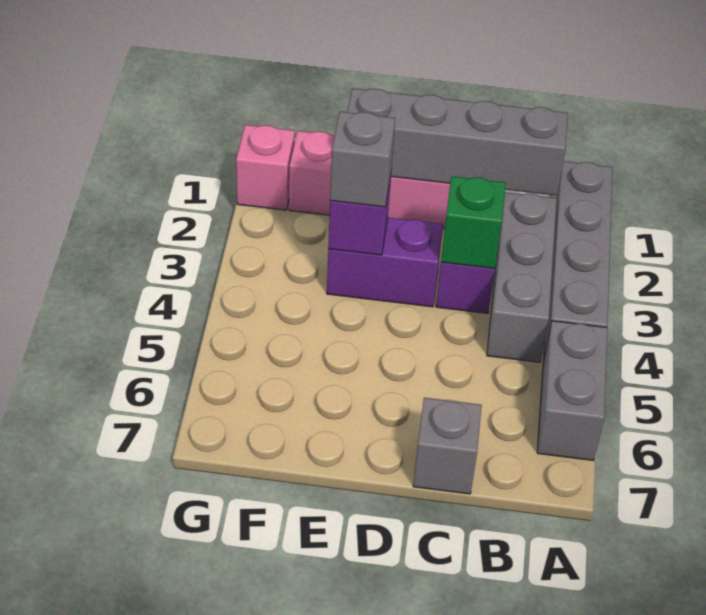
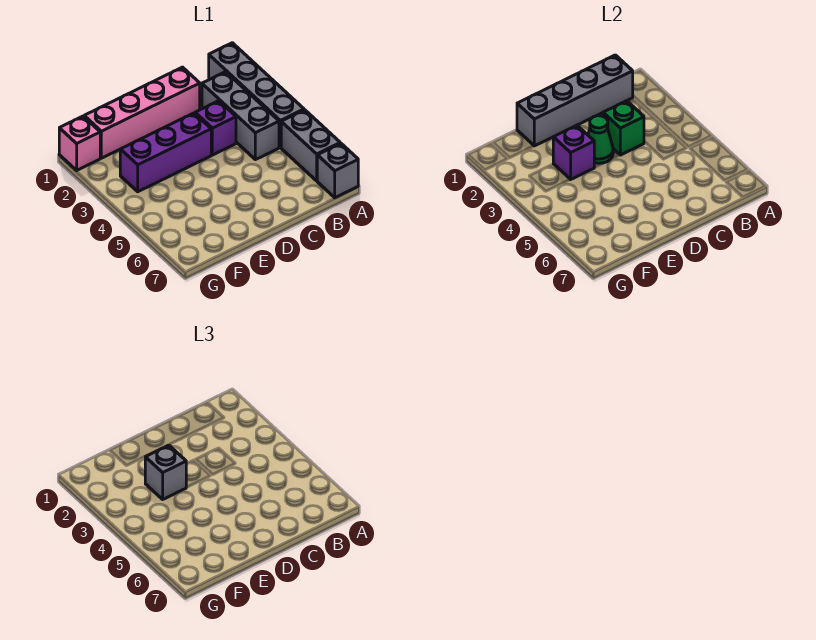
grey brick C7 level 1 -> grey brick A7 level 1
purple brick D3:E3 level 1 -> purple brick D3:F3 level 1
none -> green cone D3 level 2

